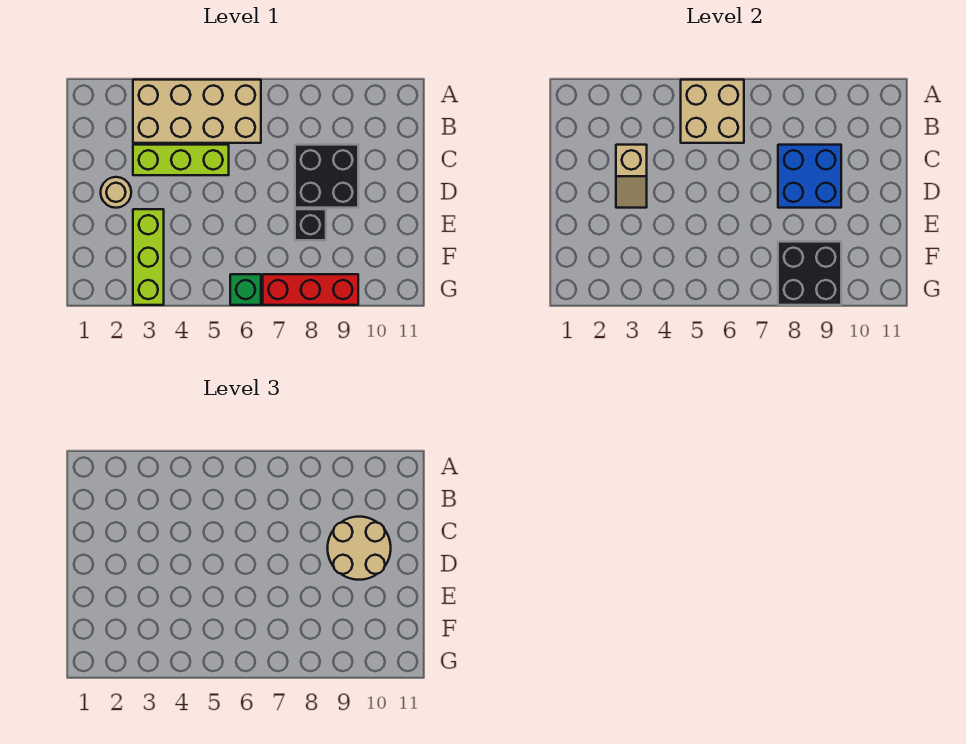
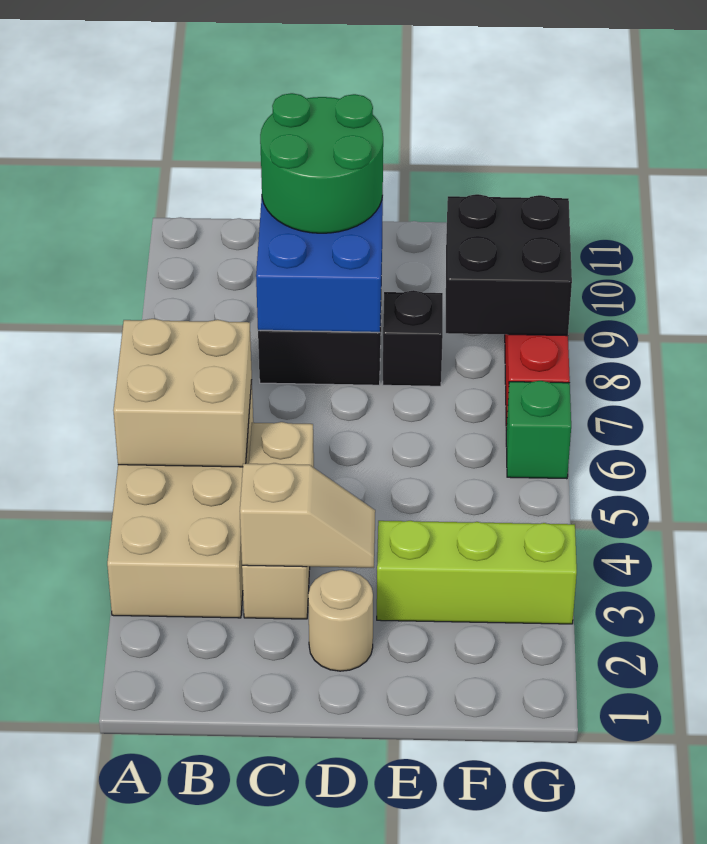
lime brick C3:C5 level 1 -> tan brick C3:C5 level 1
tan round brick C9:D10 level 3 -> green round brick C9:D10 level 3

